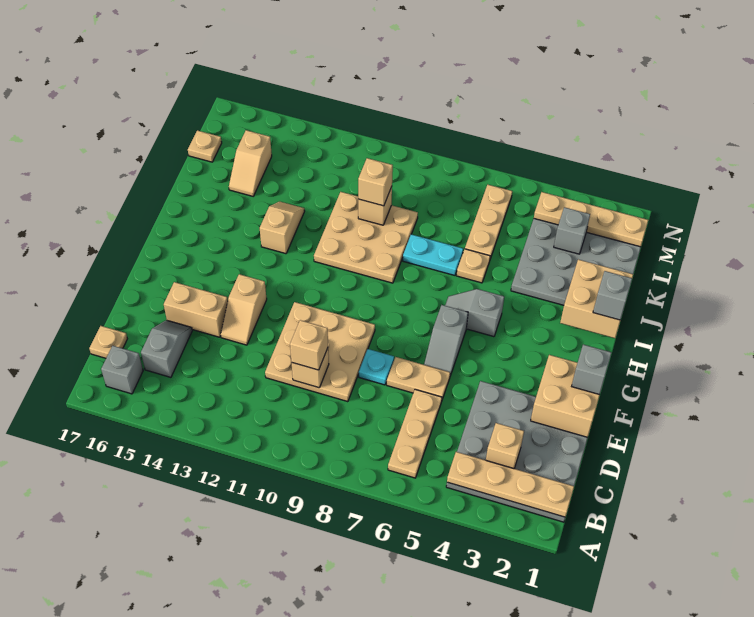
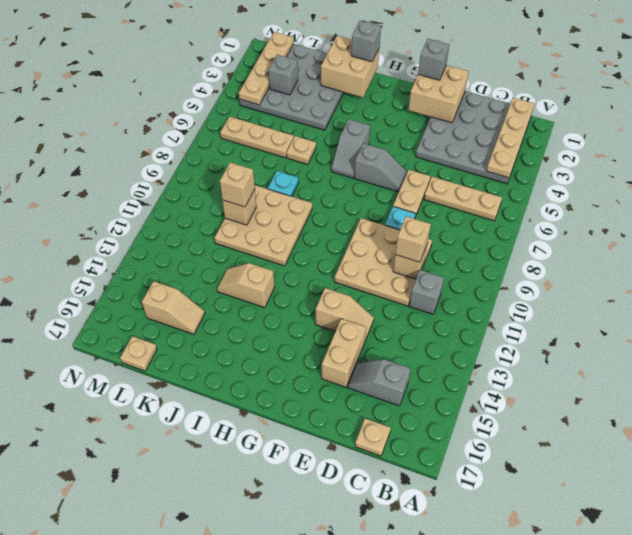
grey brick B16 level 1 -> grey brick C11 level 1
tan brick C3 level 2 -> none
cyan plate J7:J8 level 1 -> cyan plate J8 level 1

